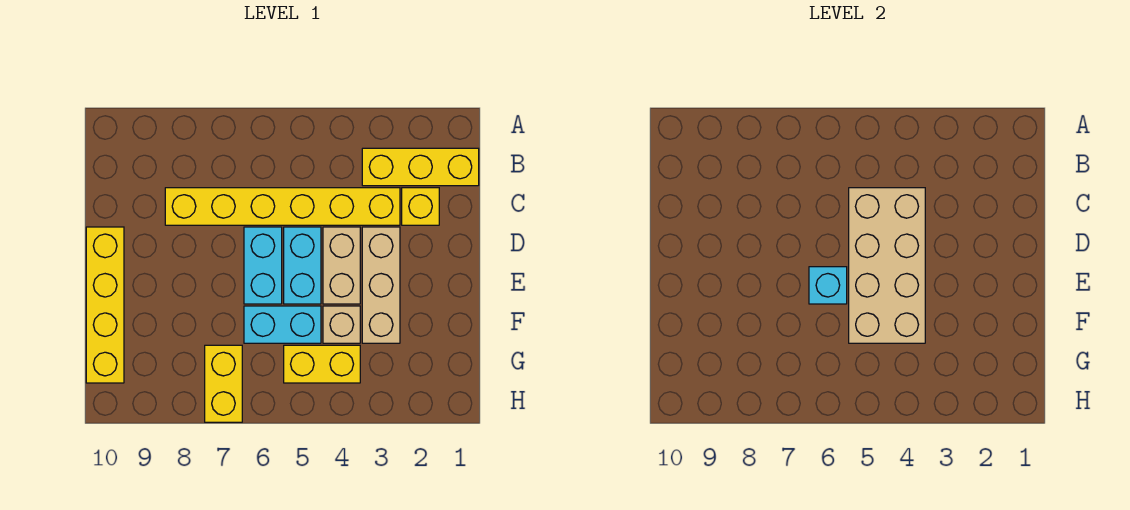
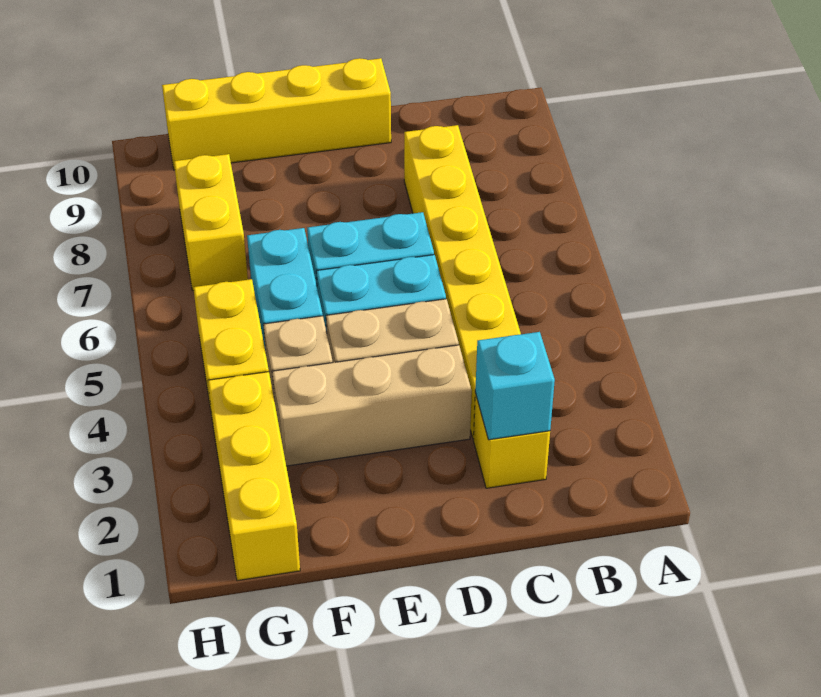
yellow brick B1:B3 level 1 -> yellow brick G1:G3 level 1
tan brick C4:F5 level 2 -> none
cyan brick E6 level 2 -> cyan brick C2 level 2
yellow brick G7:H7 level 1 -> yellow brick G7:G8 level 1

